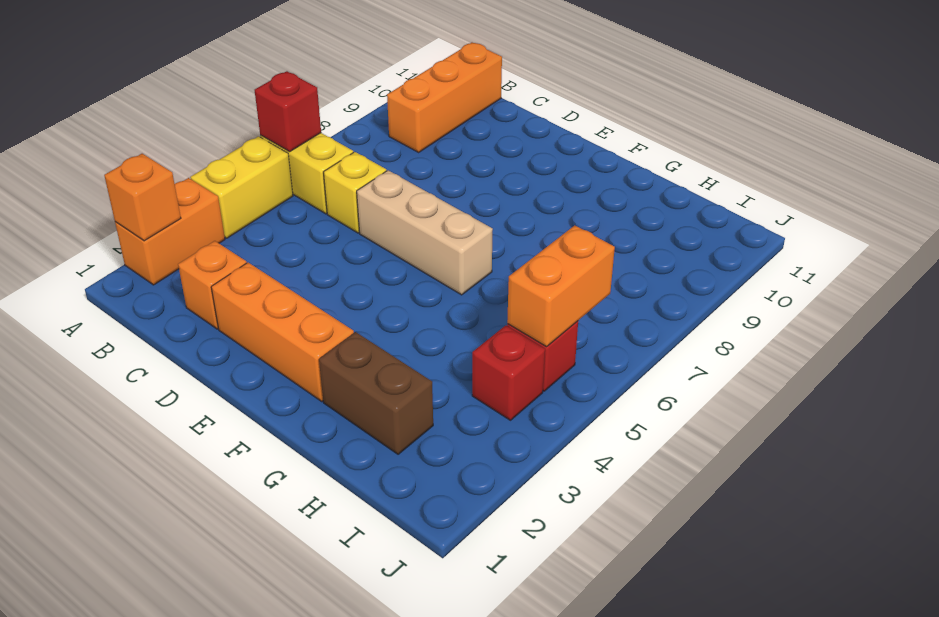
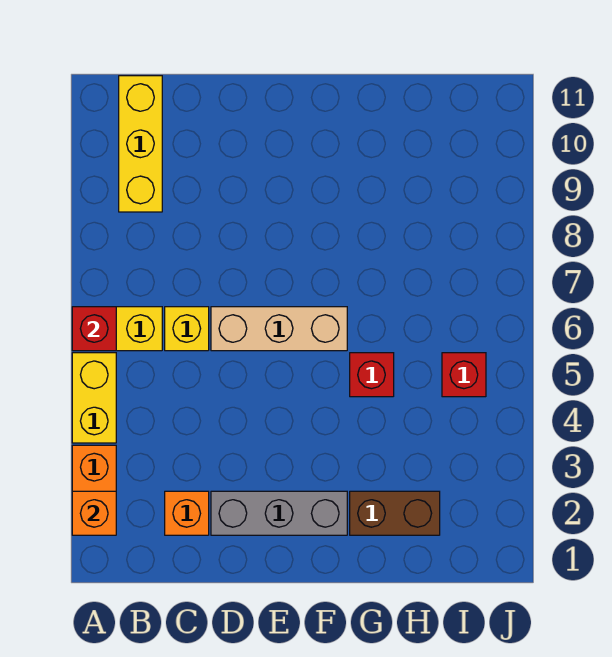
orange brick B9:B11 level 1 -> yellow brick B9:B11 level 1
orange brick D2:F2 level 1 -> grey brick D2:F2 level 1
red brick I4 level 1 -> red brick G5 level 1
orange brick I5:I6 level 2 -> none

